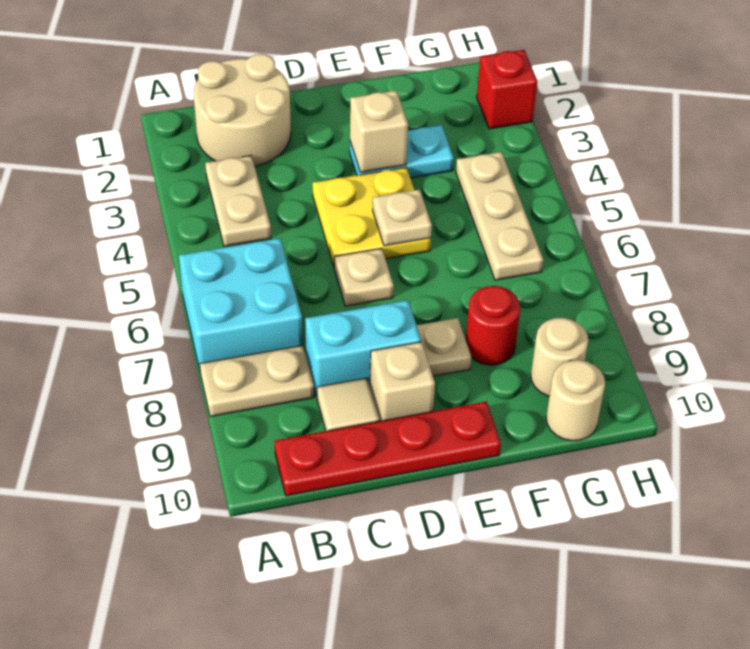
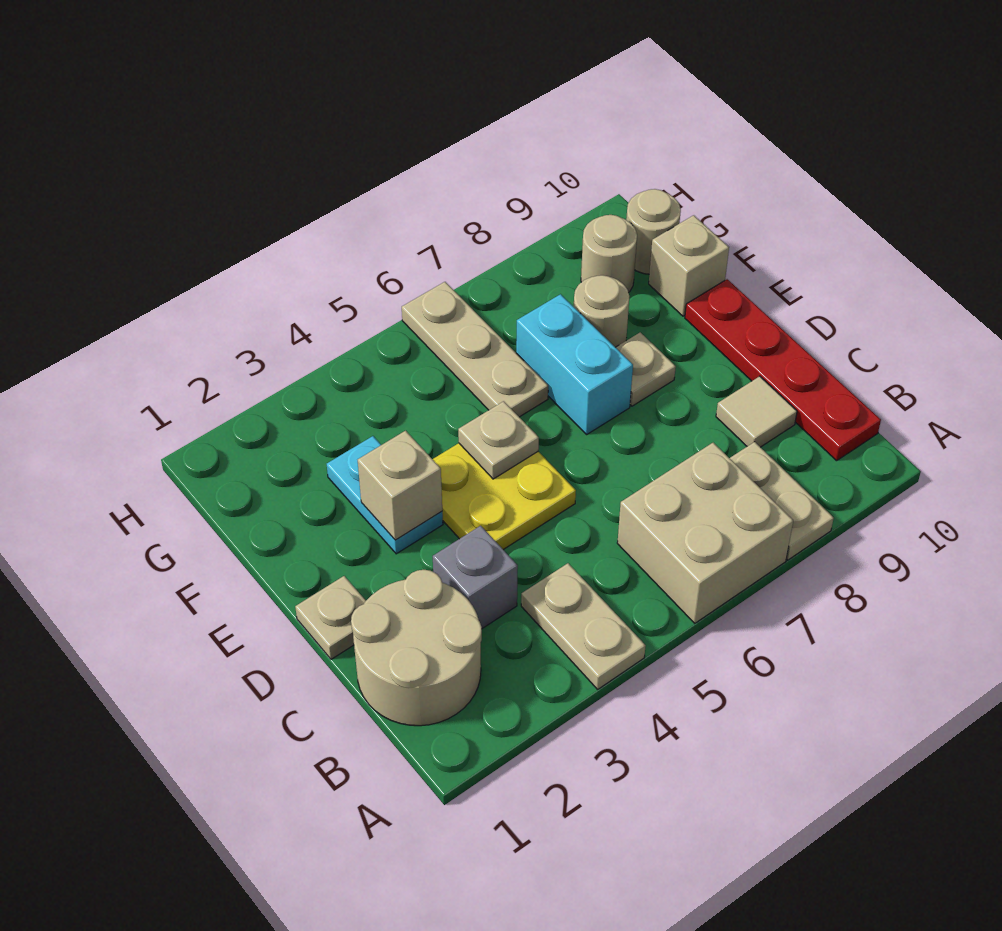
cyan brick A6:B7 level 1 -> tan brick A6:B7 level 1
tan plate B3:B4 level 1 -> tan plate A4:B4 level 1
none -> grey brick C3 level 1
cyan brick C8:D8 level 1 -> cyan brick E7:F7 level 1
tan plate D6 level 1 -> tan plate D1 level 1
tan brick D9 level 1 -> tan brick F10 level 1
red round brick F8 level 1 -> tan round brick F8 level 1
tan plate G4:G6 level 1 -> tan plate F6:H6 level 1
red brick H2 level 1 -> none

